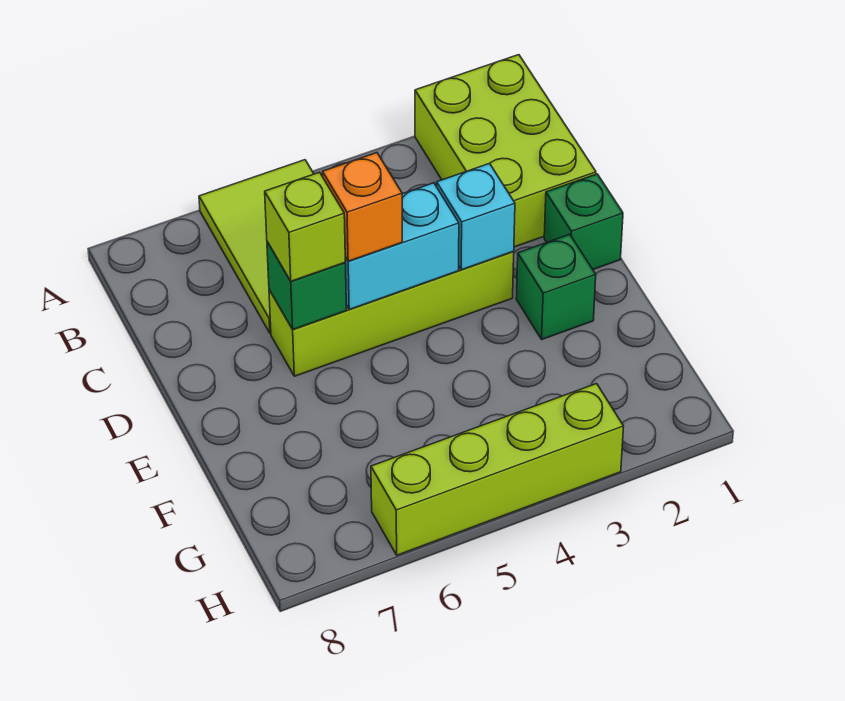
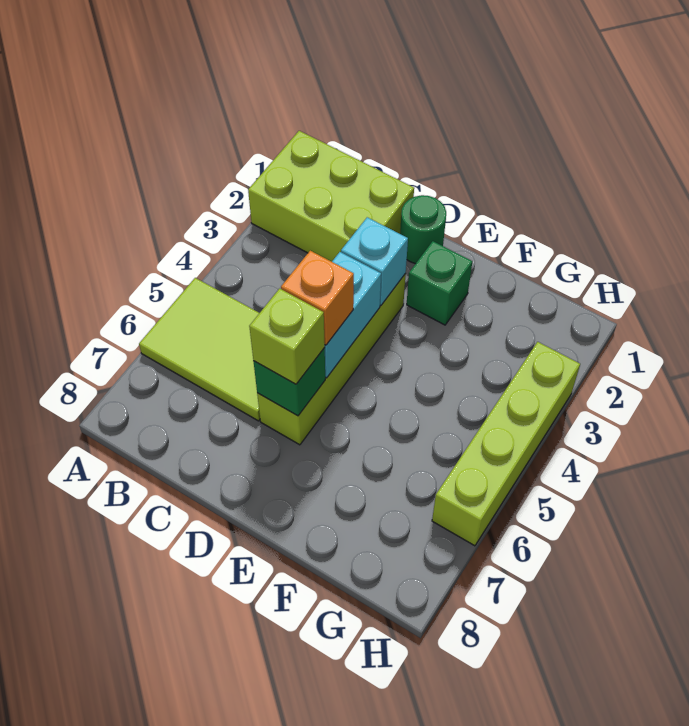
green brick D1 level 1 -> green round brick D1 level 1

